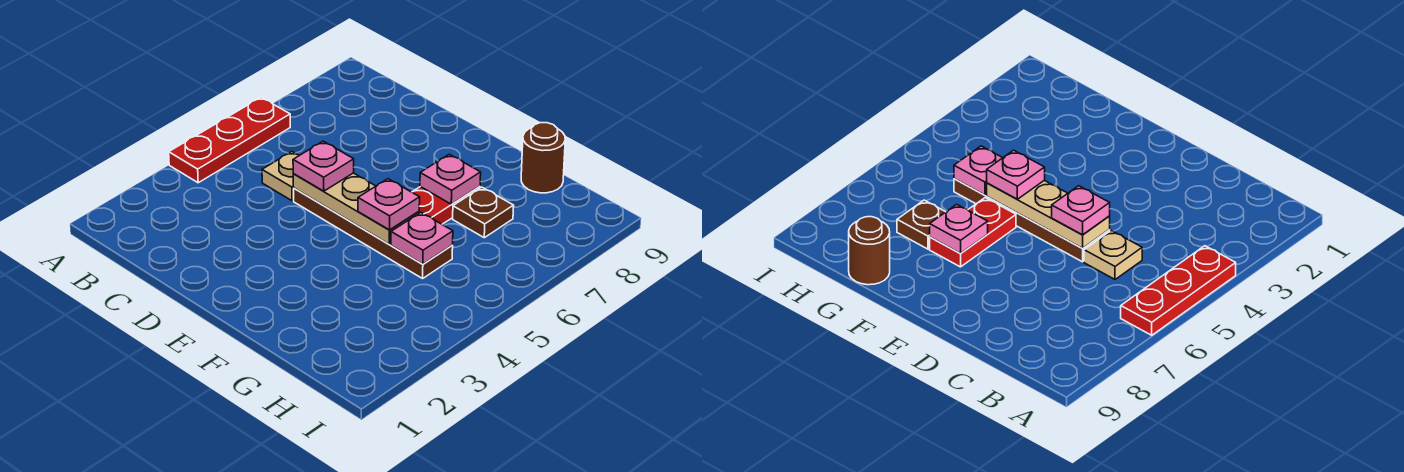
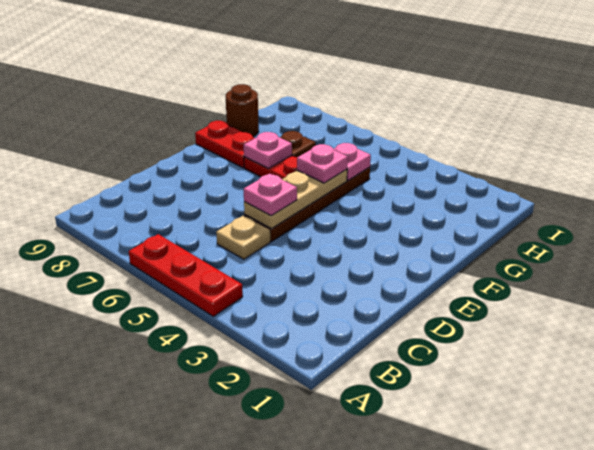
none -> red plate F8:F9 level 1

